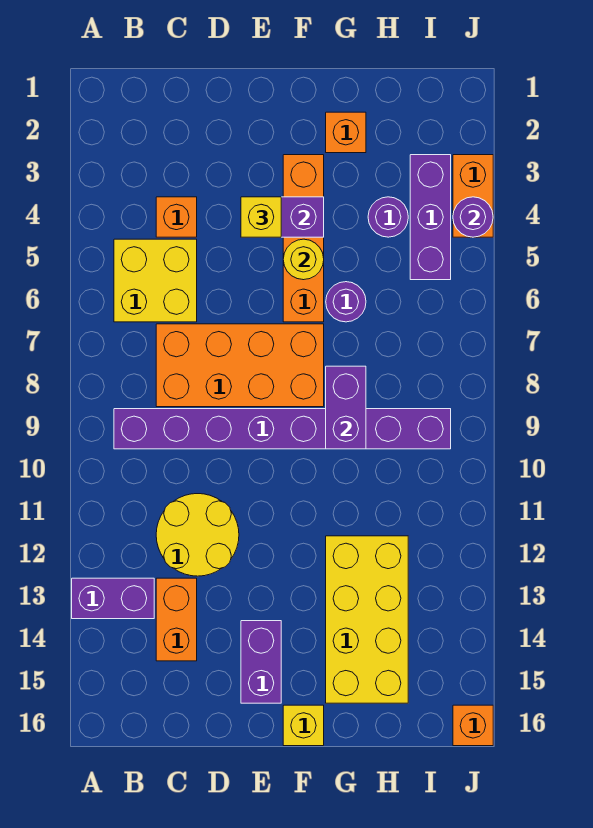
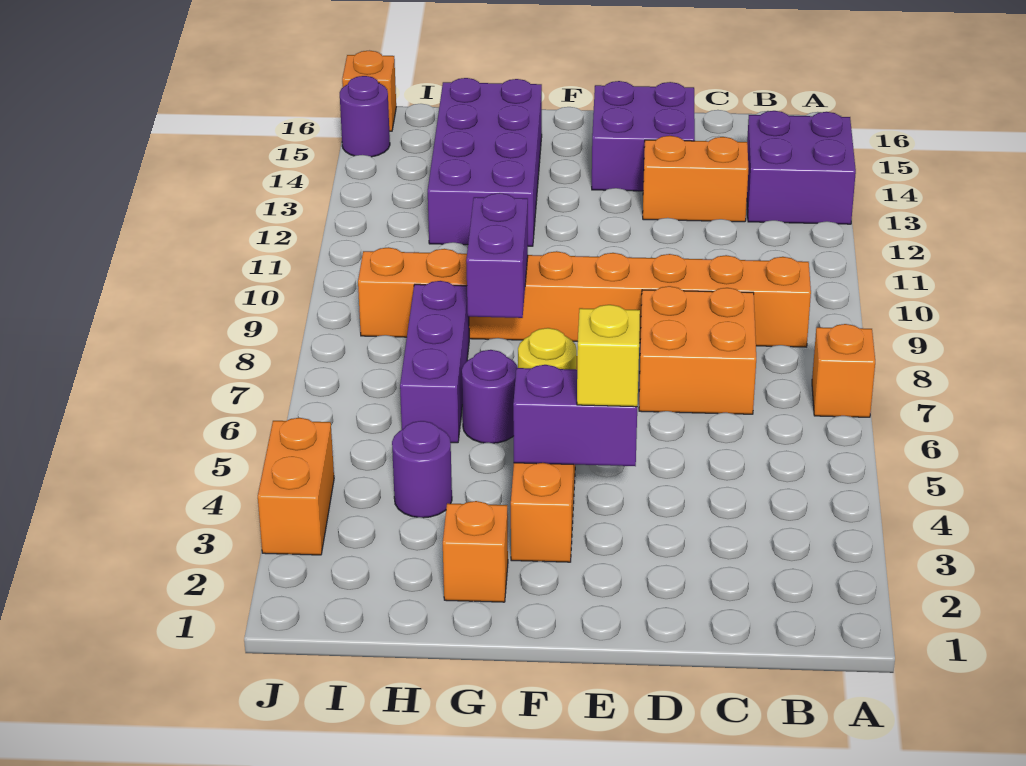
purple brick A13:B13 level 1 -> purple brick A13:B14 level 1
yellow brick B5:C6 level 1 -> none
purple brick B9:I9 level 1 -> orange brick B9:I9 level 1
orange brick C4 level 1 -> orange brick A7 level 1
orange brick C7:F8 level 1 -> orange brick C7:D8 level 1
yellow round brick C11:D12 level 1 -> none
orange brick C13:C14 level 1 -> orange brick C13:D13 level 1
purple brick E14:E15 level 1 -> purple brick D14:E15 level 1
yellow brick F16 level 1 -> none
yellow brick G12:H15 level 1 -> purple brick G12:H15 level 1
purple brick I3:I5 level 1 -> purple brick H6:H8 level 1
purple round brick J4 level 2 -> purple round brick J15 level 1

